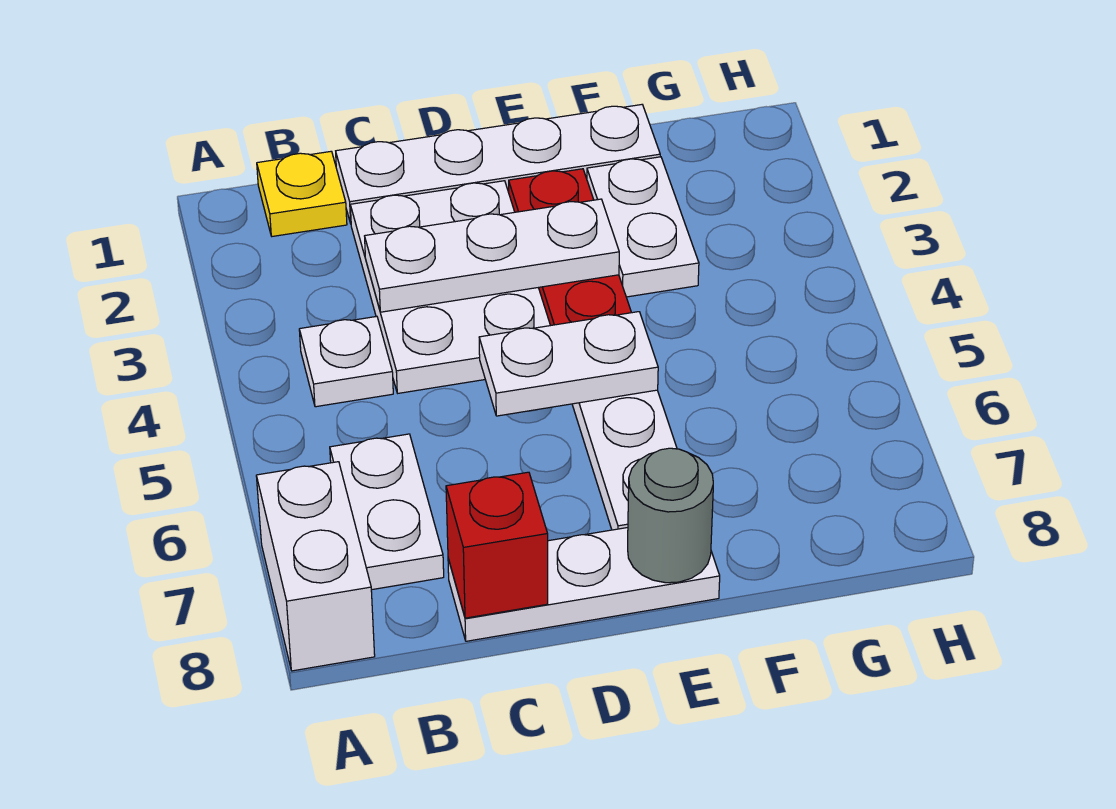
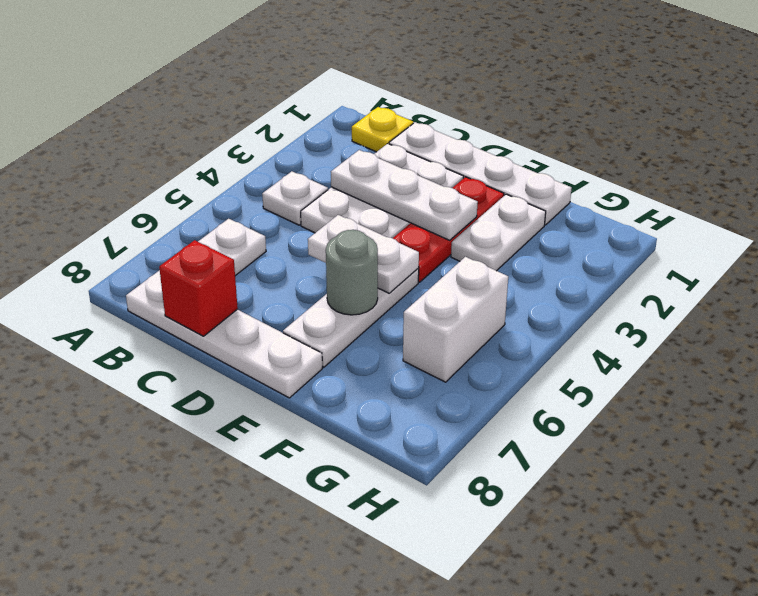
white brick A7:A8 level 1 -> white brick G5:G6 level 1
white plate C8:E8 level 1 -> white plate B8:E8 level 1
grey round brick E8 level 2 -> grey round brick E6 level 2

